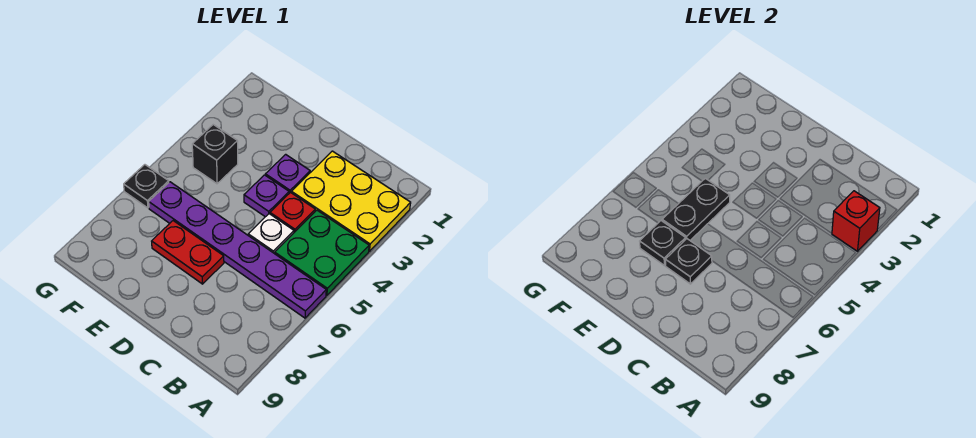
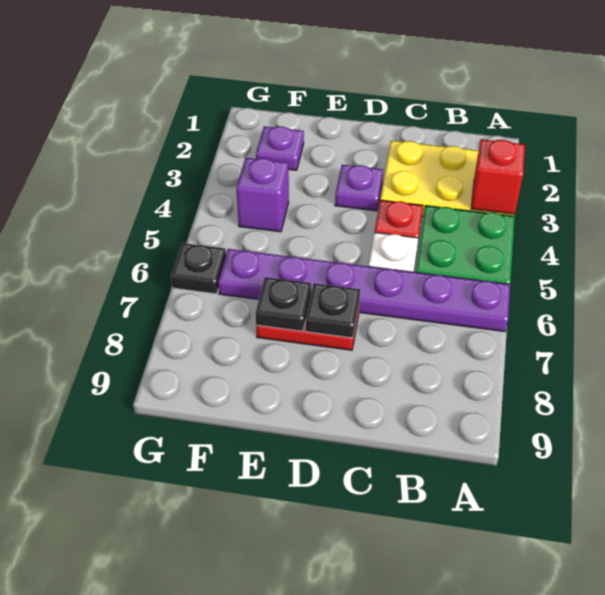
purple plate D4 level 1 -> purple plate F2 level 1
black plate E5:E6 level 2 -> none
black brick F4 level 1 -> purple brick F4 level 1

